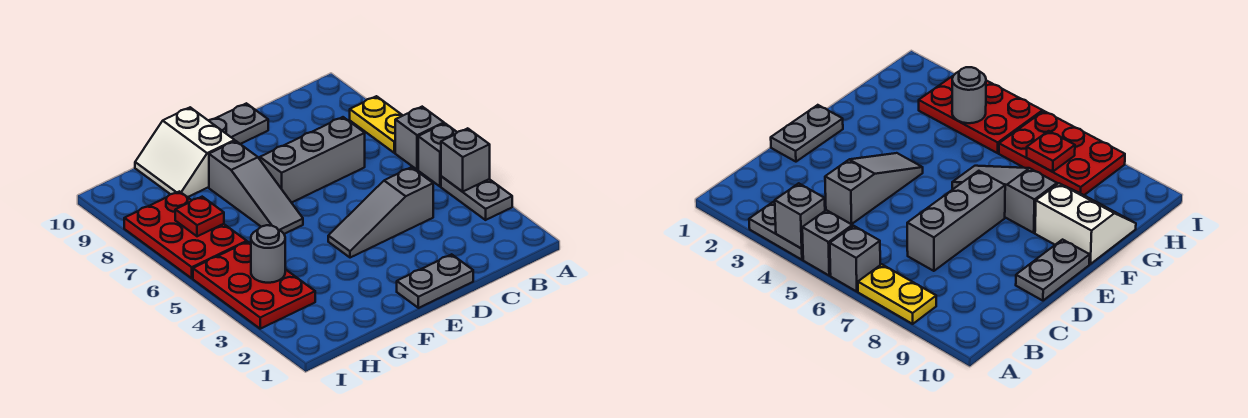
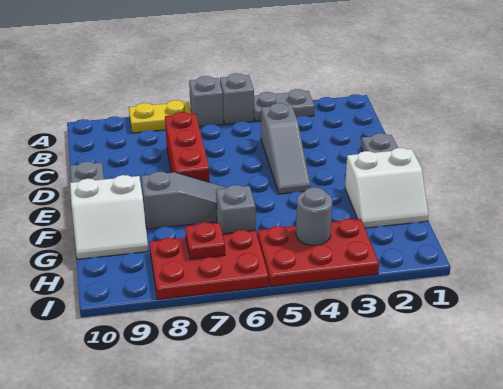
grey brick A4 level 2 -> grey brick G6 level 1
grey brick C7:E7 level 1 -> red brick C7:E7 level 1
none -> white slope F1:G2 level 1 top F

